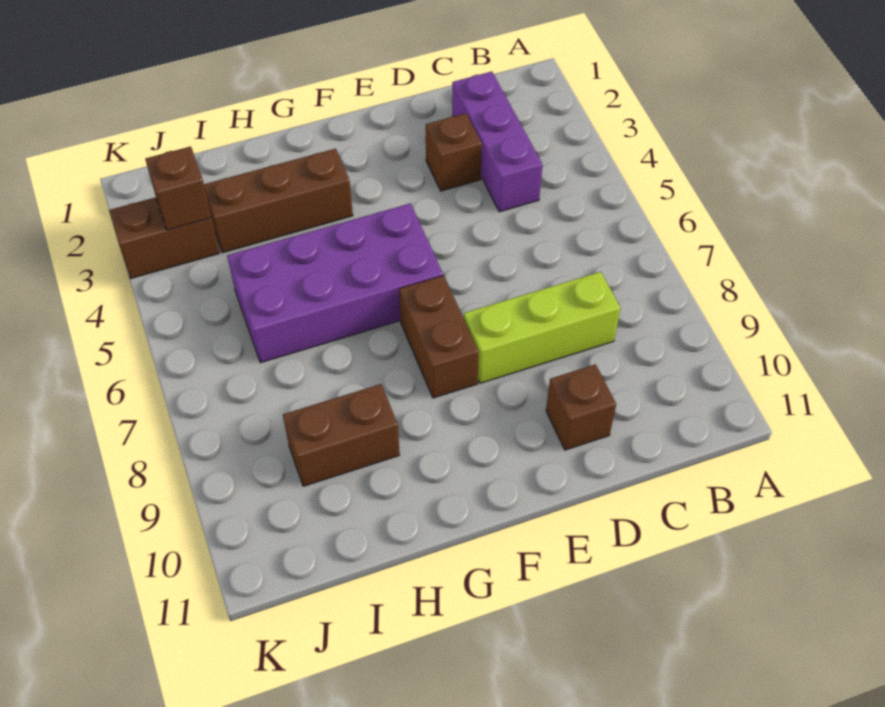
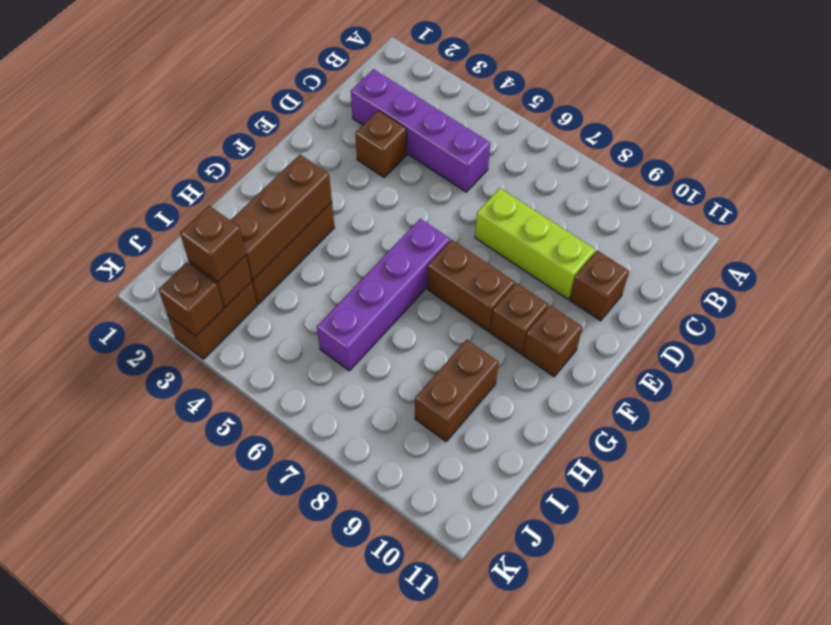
purple brick C2:C4 level 1 -> purple brick C2:C5 level 1
lime brick C8:E8 level 1 -> lime brick D7:D9 level 1
purple brick F5:I6 level 1 -> purple brick F6:I6 level 1
none -> brown brick F9 level 1
none -> brown brick F10 level 1
none -> brown brick G3:I3 level 2
none -> brown brick J3 level 3
none -> brown brick K3 level 2

